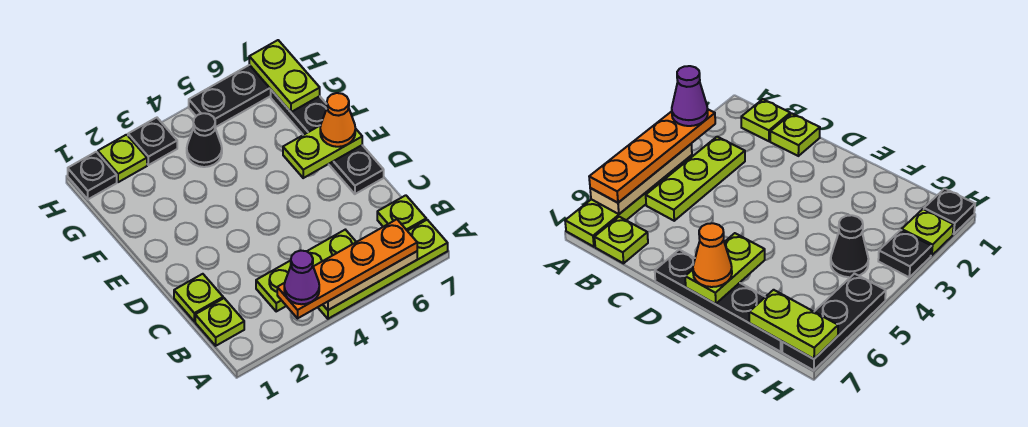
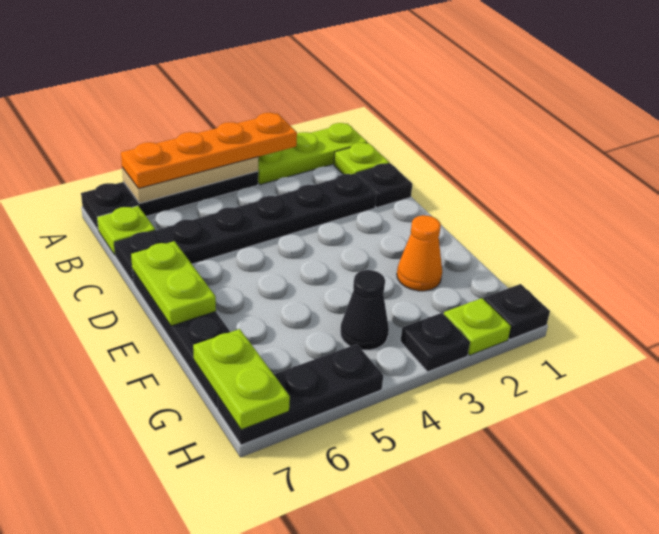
purple cone A3 level 4 -> none
lime plate A4:A7 level 1 -> black plate A4:A7 level 1
lime plate B3:B5 level 1 -> lime plate A1:A3 level 1
lime plate C1 level 1 -> black plate C1 level 1
none -> black plate C2:C7 level 1
lime plate E6:E7 level 2 -> lime plate D7:E7 level 2
orange cone E7 level 3 -> orange cone F2 level 1

